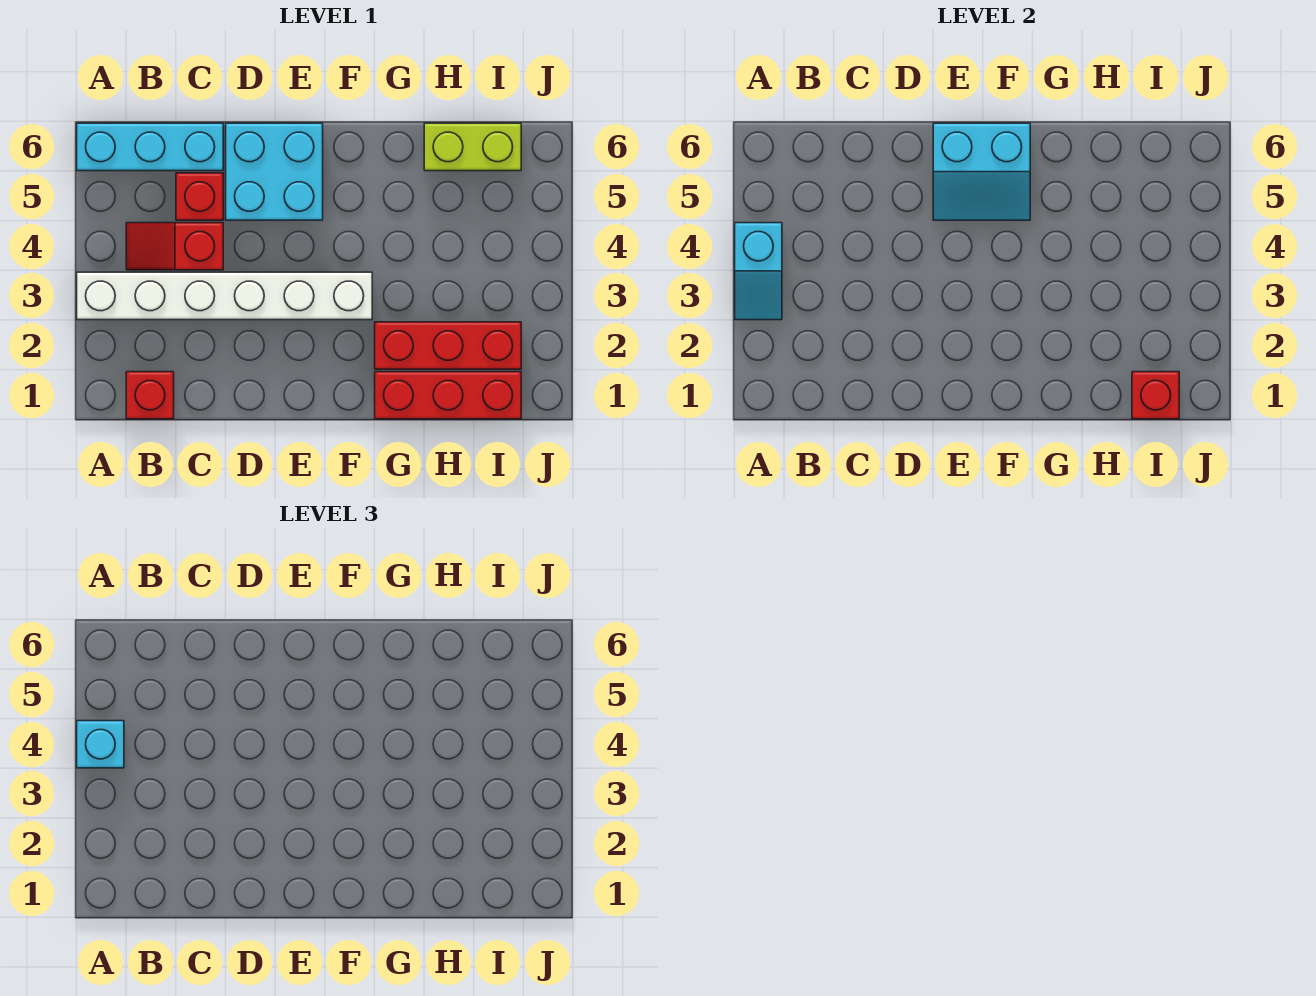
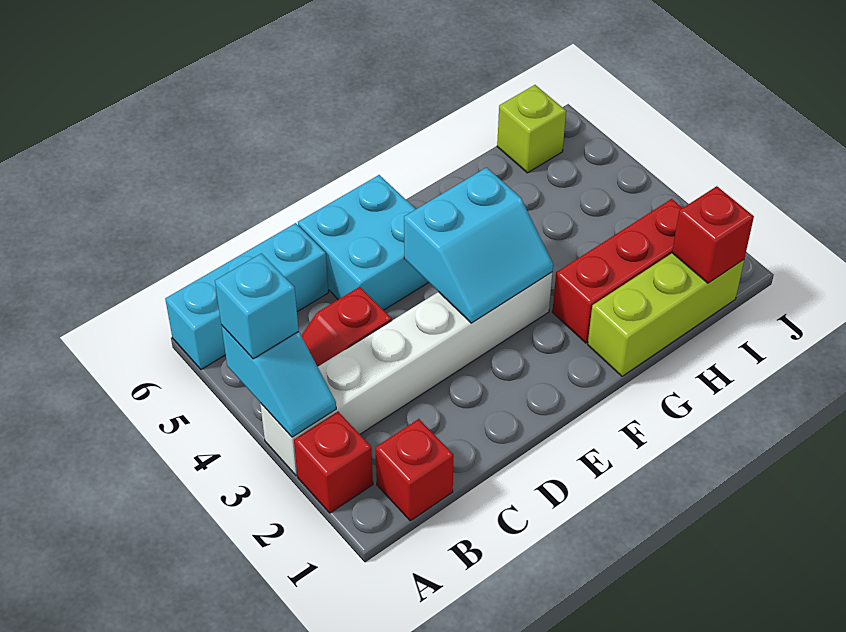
red brick C5 level 1 -> red brick A2 level 1
cyan slope E5:F6 level 2 top 6 -> cyan slope E3:F4 level 2 top 4
red brick G1:I1 level 1 -> lime brick G1:I1 level 1
lime brick H6:I6 level 1 -> lime brick I6 level 1

